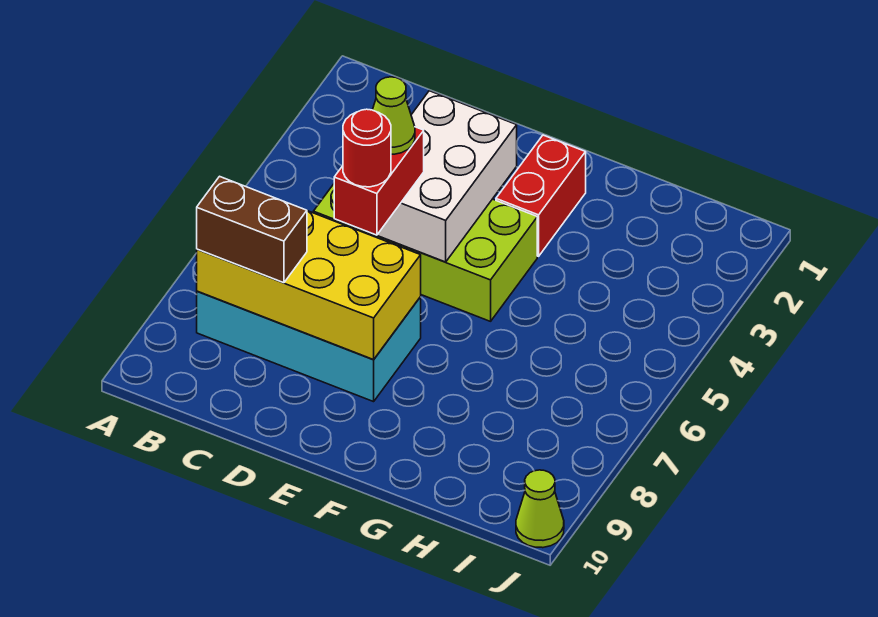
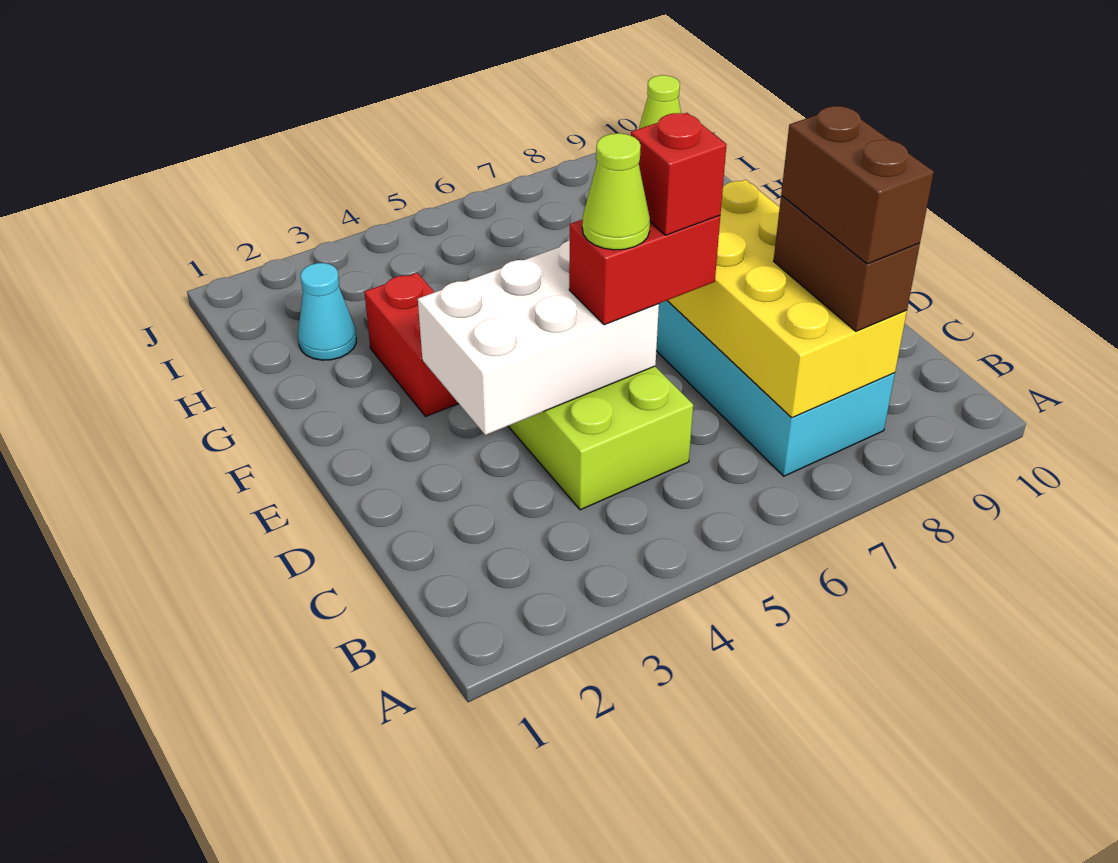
none -> brown brick B8:C8 level 4
red round brick D6 level 4 -> red brick D6 level 4
red brick F2:F3 level 1 -> red brick F3:G3 level 1
none -> cyan cone H2 level 1

